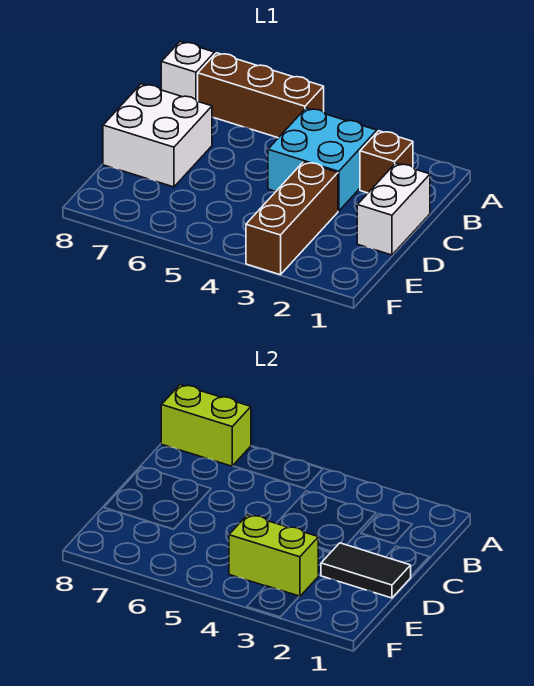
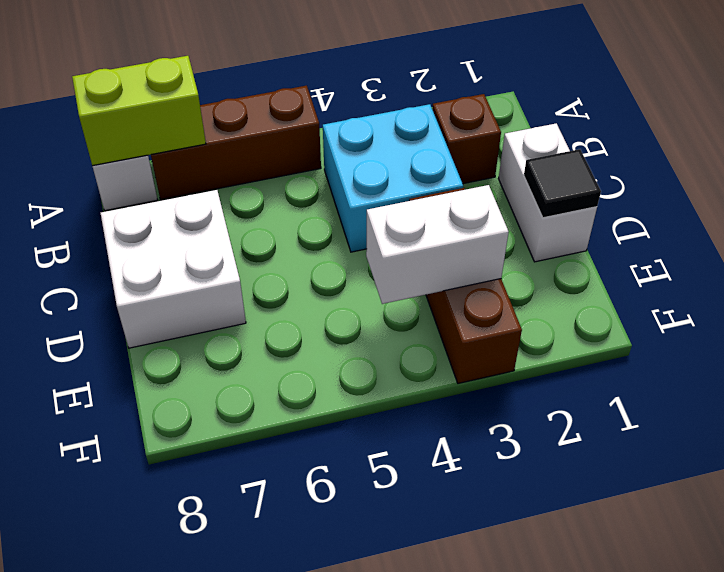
black tile D1:D2 level 2 -> black tile D1 level 2
lime brick E3:E4 level 2 -> white brick E3:E4 level 2

